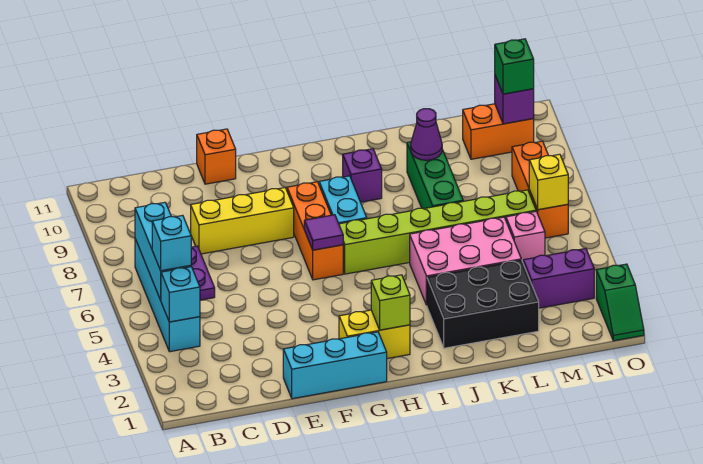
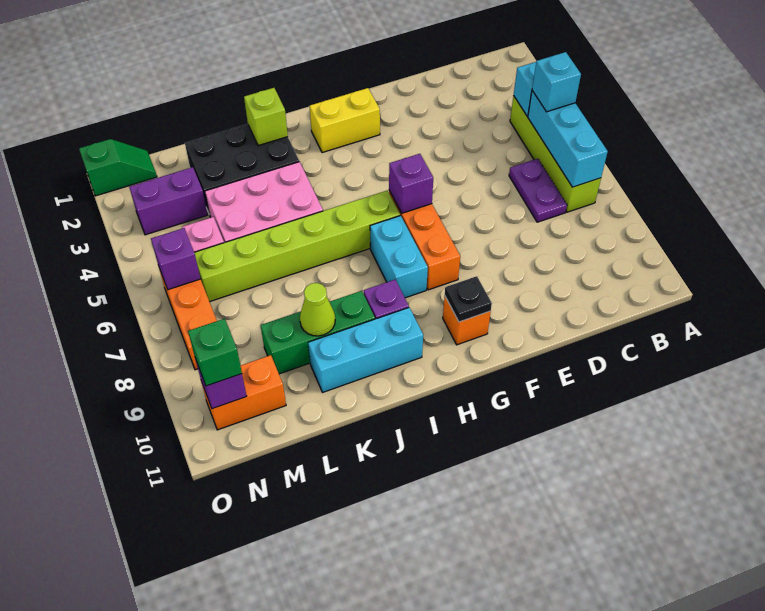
cyan brick B4:B7 level 1 -> lime brick B4:B7 level 1
yellow brick D8:F8 level 1 -> none
cyan brick E1:G1 level 1 -> cyan brick I10:K10 level 1
orange brick E11 level 1 -> orange brick G10 level 1
purple tile G6 level 2 -> purple brick G6 level 2
none -> black plate G10 level 2
lime brick H2 level 2 -> lime brick J2 level 2
green brick K7:K9 level 1 -> green brick J9:L9 level 1
purple cone K9 level 2 -> lime cone K9 level 2
yellow brick N6 level 2 -> purple brick N6 level 2
green slope O1:O2 level 1 top 2 -> green slope N1:O1 level 1 top O

